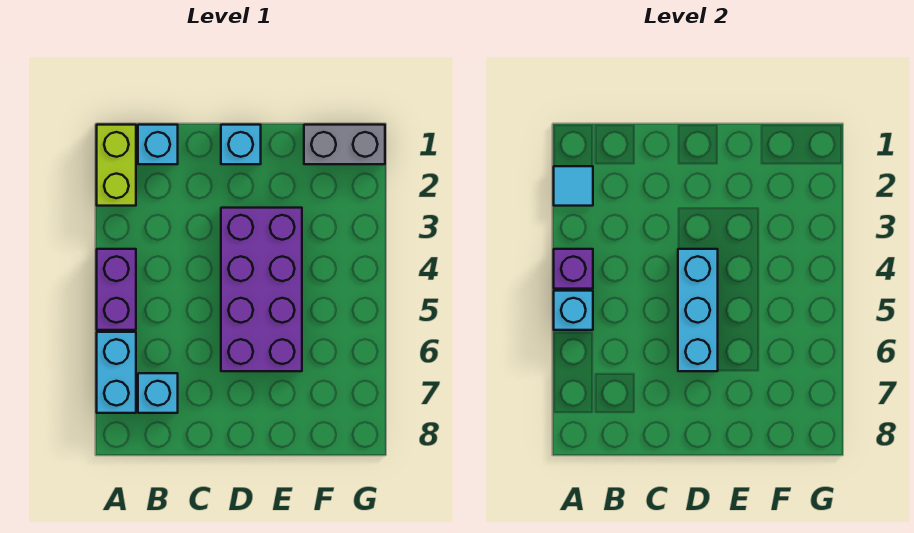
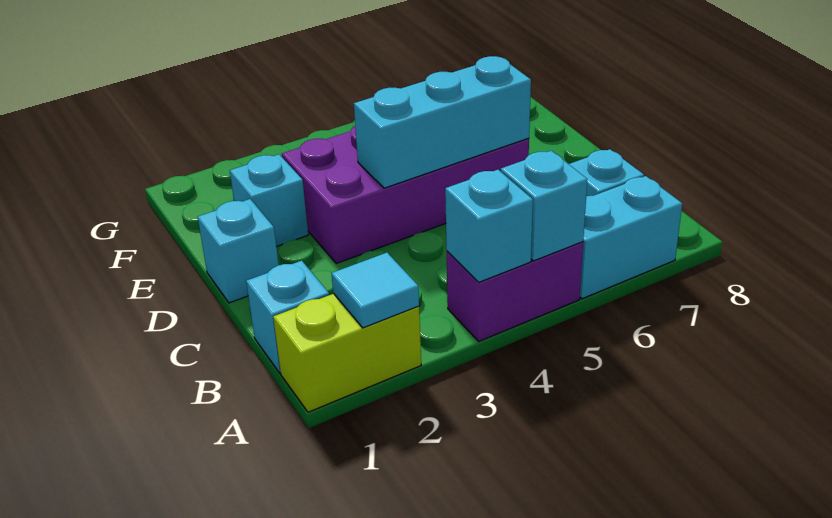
purple brick A4 level 2 -> cyan brick A4 level 2
none -> cyan brick E2 level 1
grey brick F1:G1 level 1 -> none

